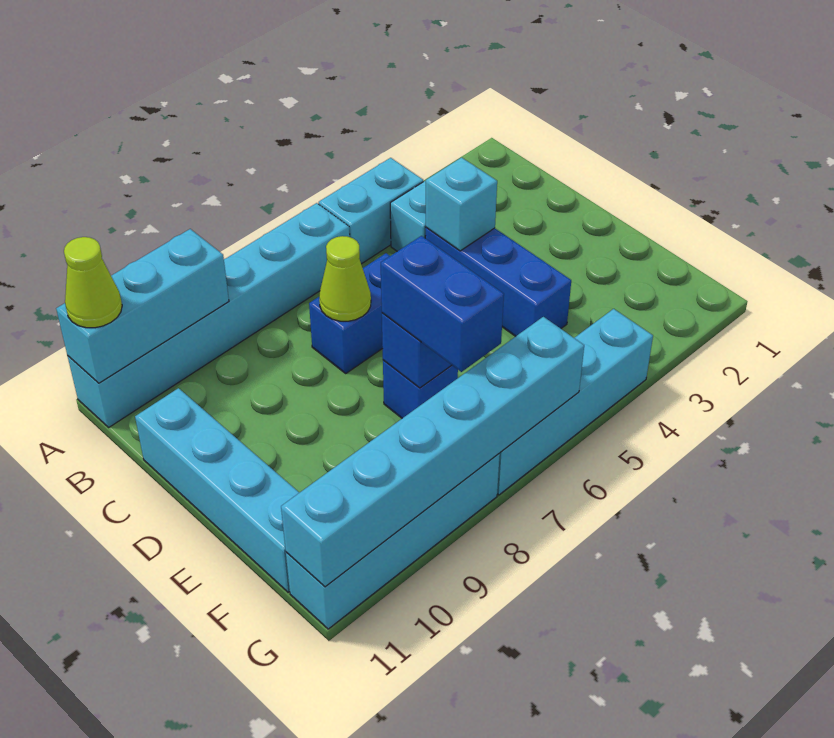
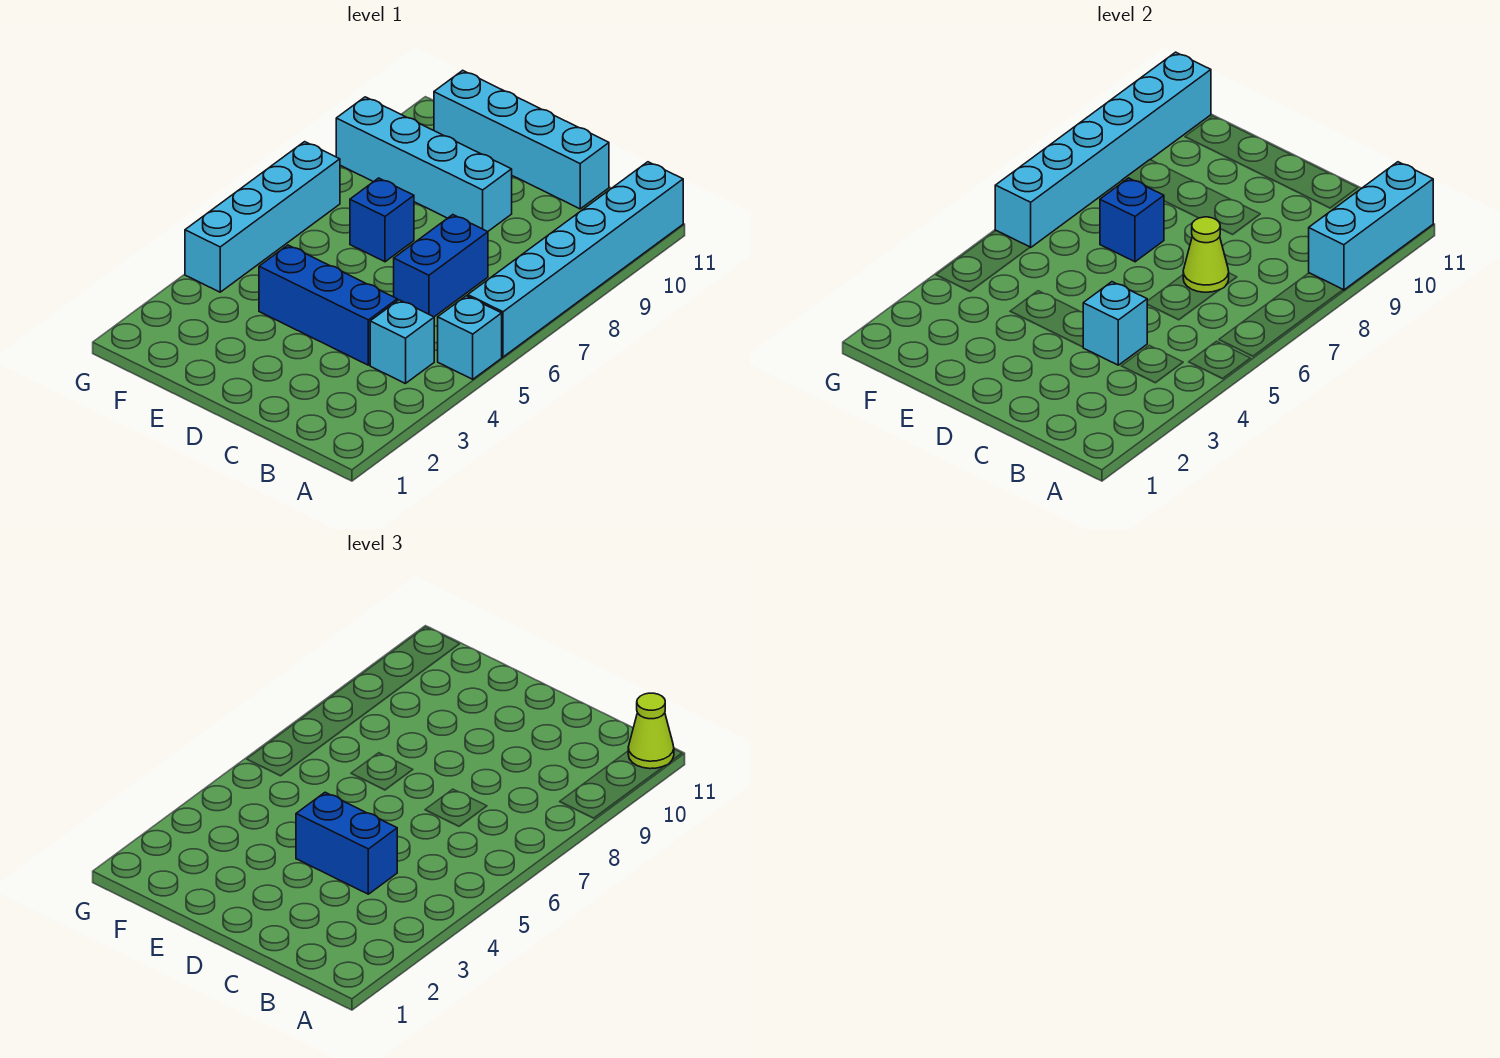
cyan brick A4:A5 level 1 -> cyan brick A5 level 1
blue brick E7:F7 level 3 -> blue brick C4:D4 level 3
cyan brick G8:G11 level 1 -> cyan brick D9:G9 level 1

